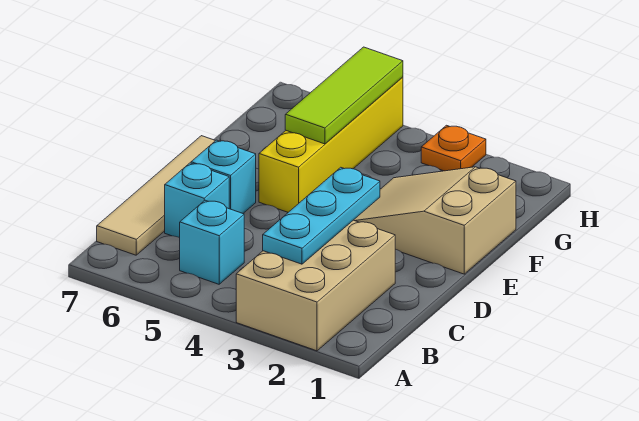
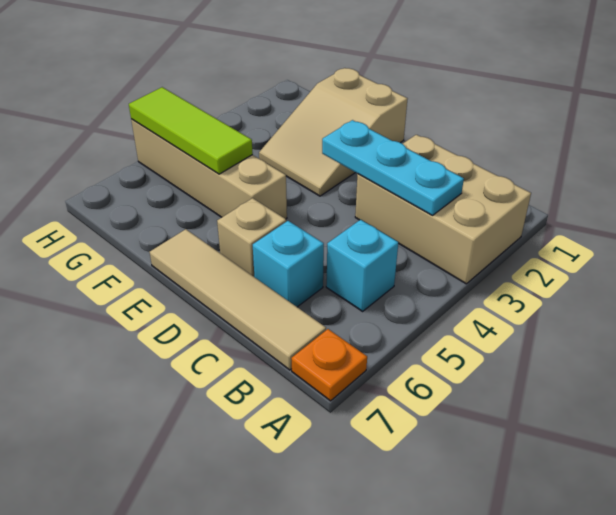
cyan brick D6 level 1 -> tan brick D6 level 1
yellow brick E5:H5 level 1 -> tan brick E5:H5 level 1
orange plate H3 level 1 -> orange plate A7 level 1

